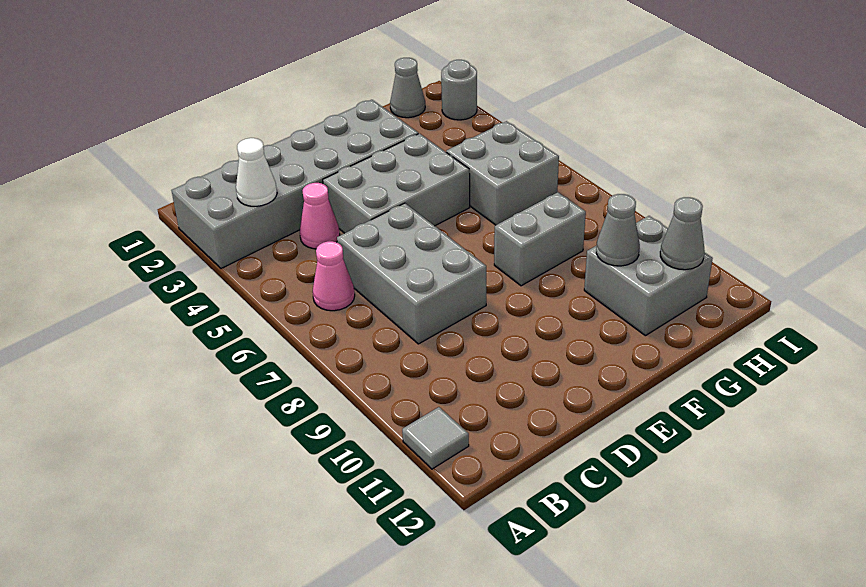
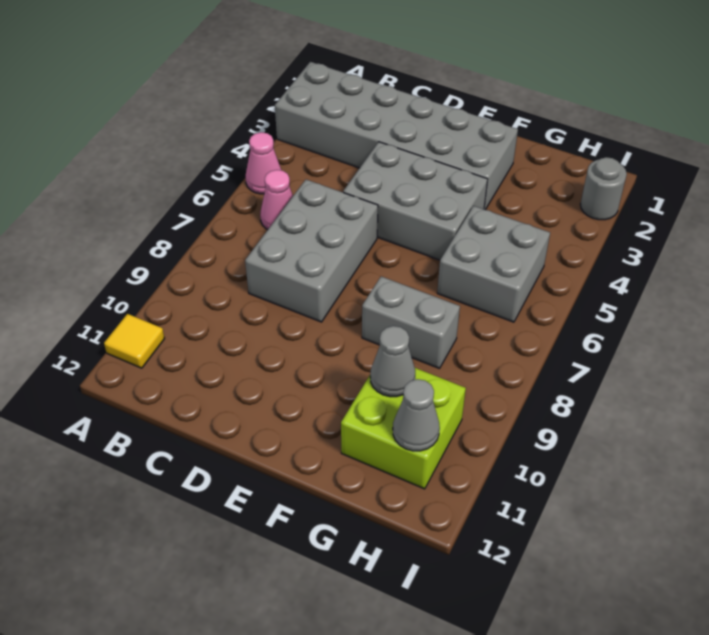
grey tile A11 level 1 -> yellow tile A11 level 1
white cone B3 level 2 -> none
pink cone C4 level 1 -> pink cone A5 level 1
grey brick G10:H11 level 1 -> lime brick G10:H11 level 1
grey cone H1 level 1 -> none

